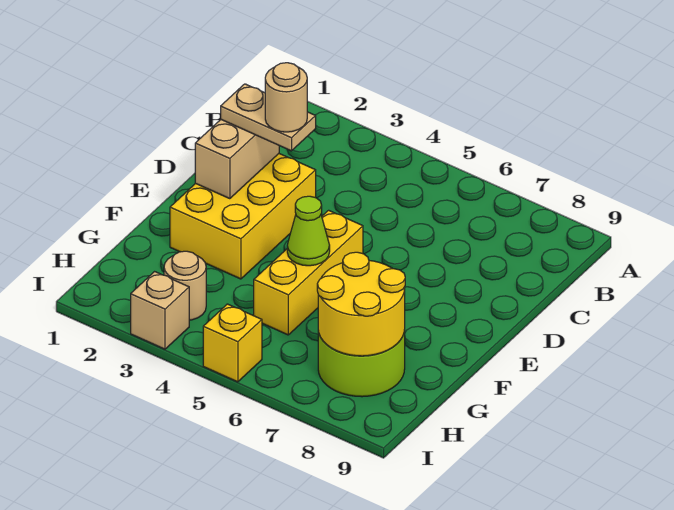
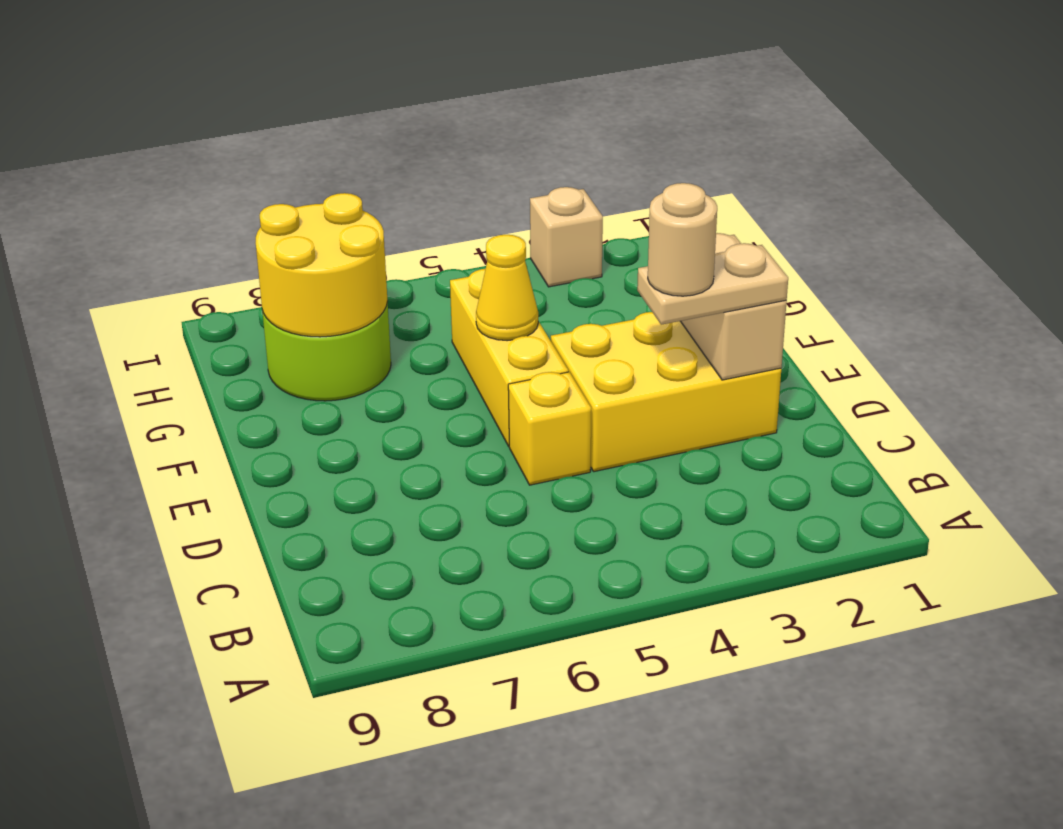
yellow brick D2:F3 level 1 -> yellow brick D2:E4 level 1
lime cone F5 level 2 -> yellow cone F5 level 2
tan round brick H3 level 1 -> none
yellow brick I5 level 1 -> yellow brick D5 level 1

